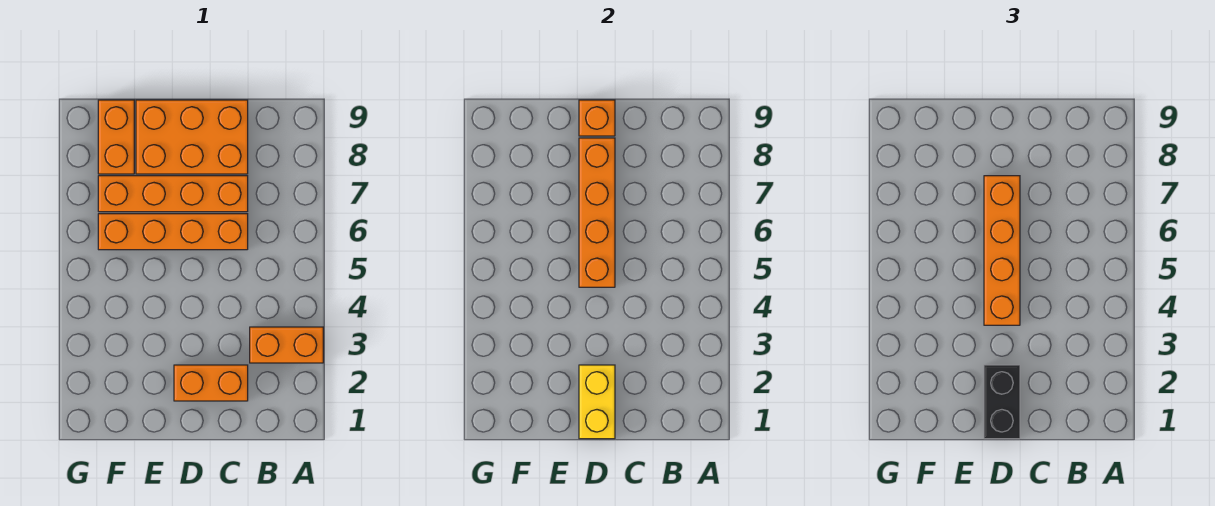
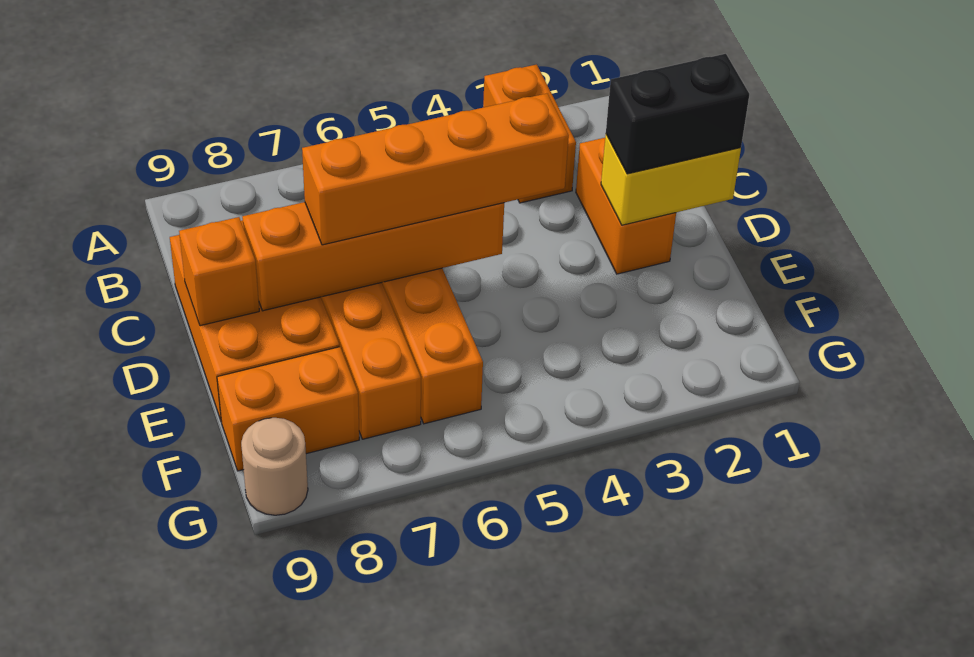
none -> tan round brick G9 level 1

